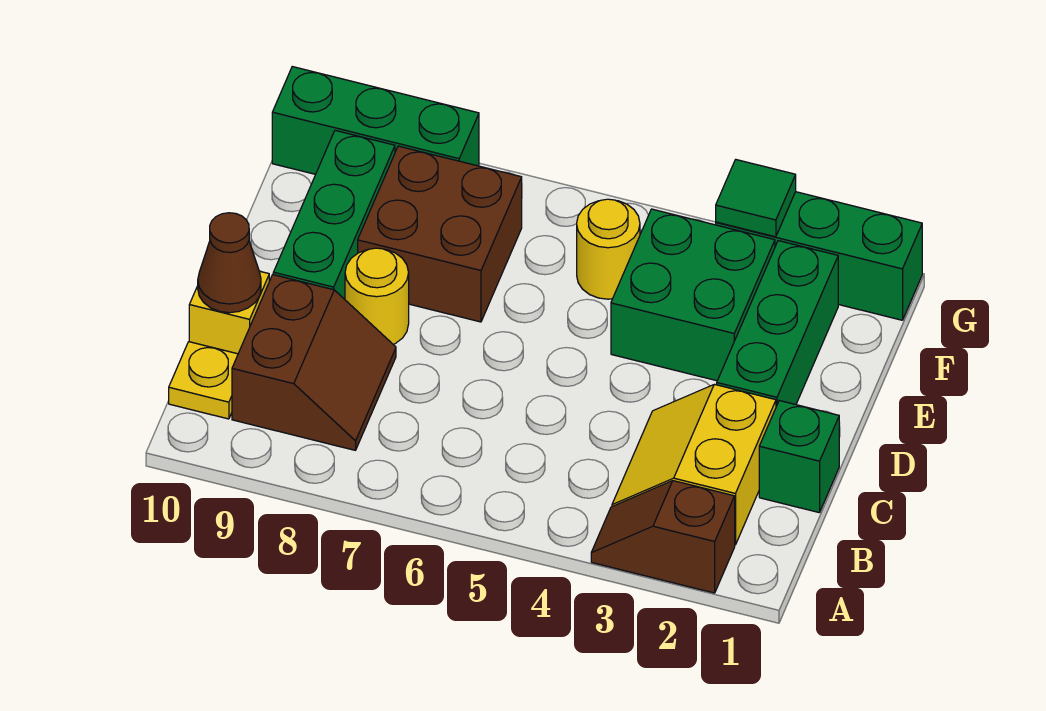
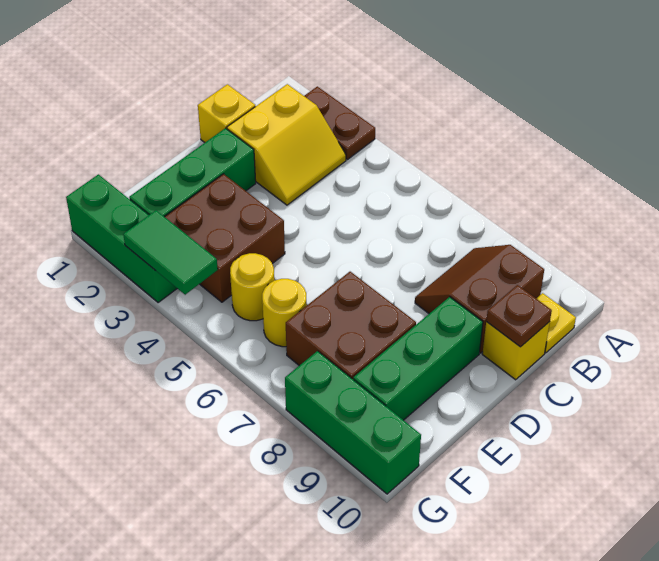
brown slope A2:A3 level 1 top 2 -> brown plate A2:A3 level 1
green brick C1 level 1 -> yellow brick C1 level 1
brown cone C10 level 2 -> brown plate C10 level 2
yellow round brick D8 level 1 -> yellow round brick F6 level 1
green brick E3:F4 level 1 -> brown brick E3:F4 level 1
green tile G3 level 2 -> green tile G3:G4 level 2

